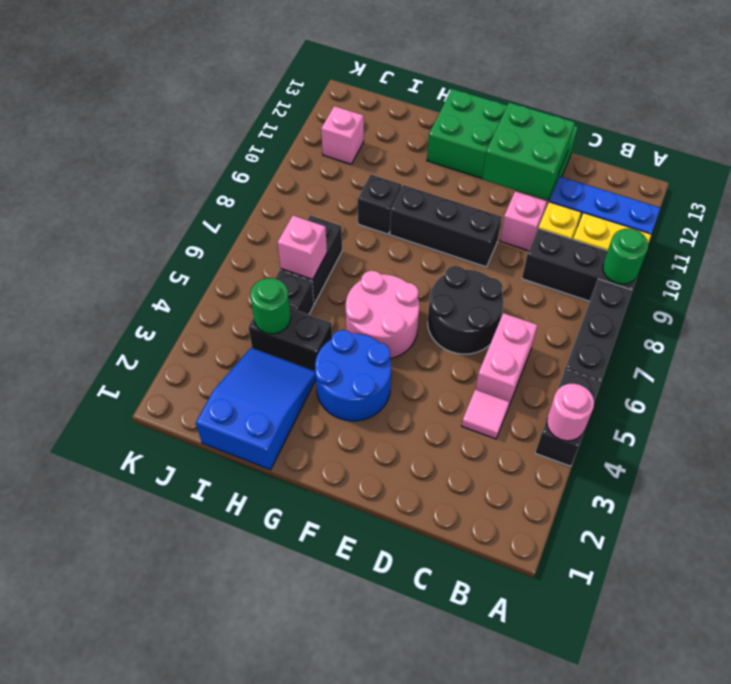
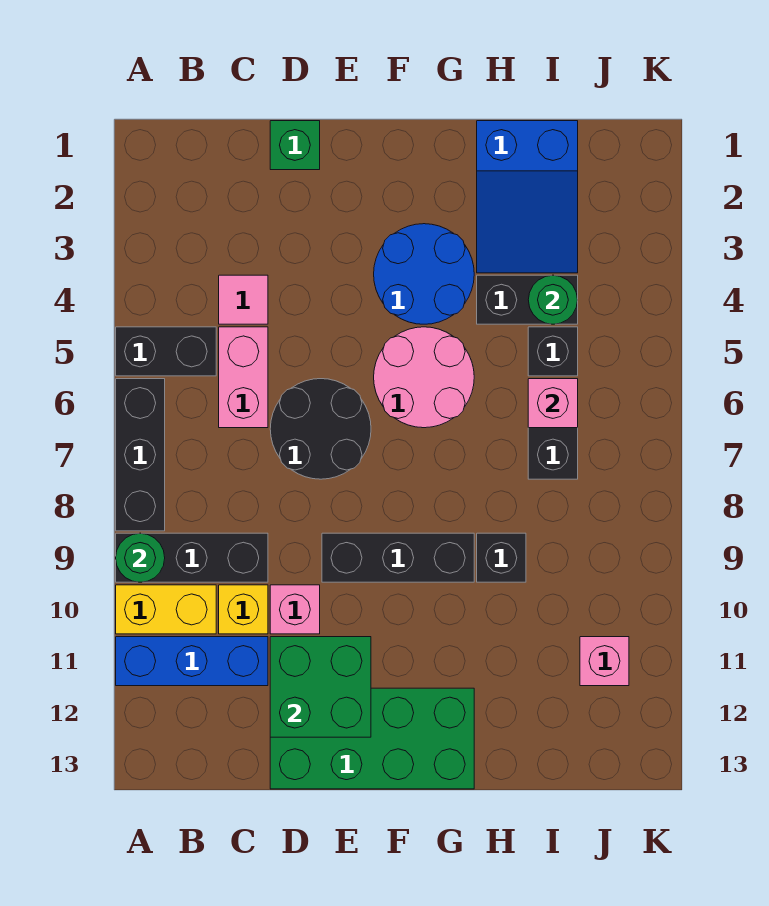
black brick A4:A5 level 1 -> black brick A5:B5 level 1
pink round brick A4 level 2 -> none
none -> green brick D1 level 1

